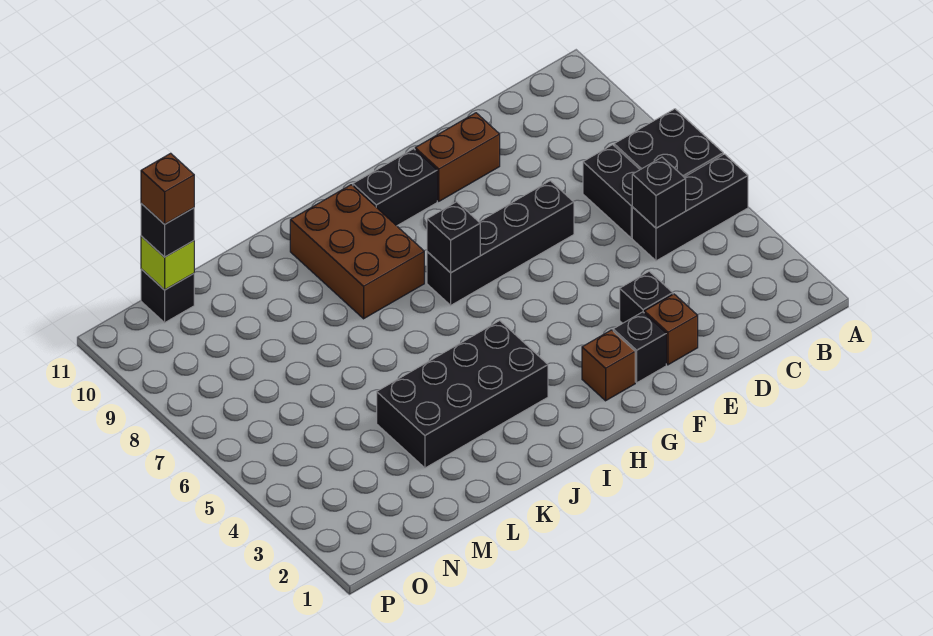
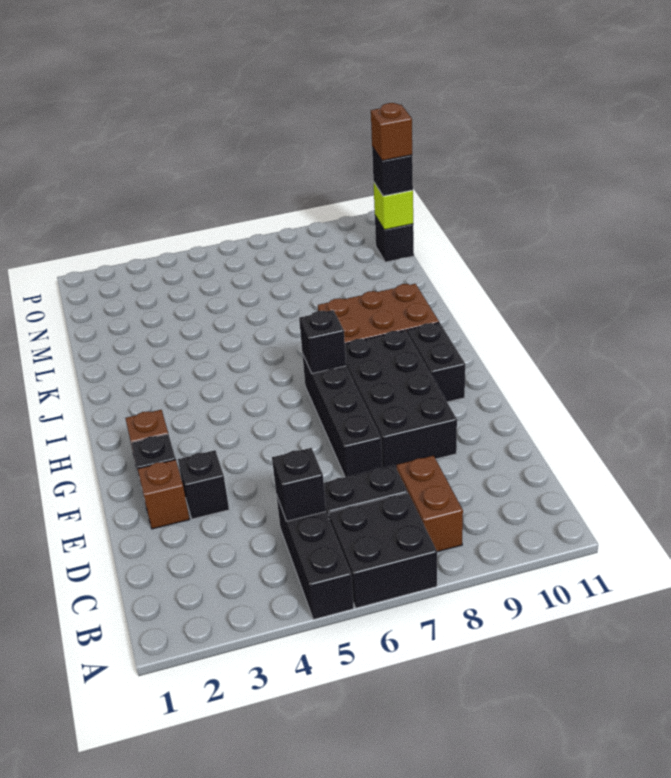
brown brick E10:F10 level 1 -> brown brick B8:C8 level 1
black brick I3:L4 level 1 -> black brick E8:H9 level 1

